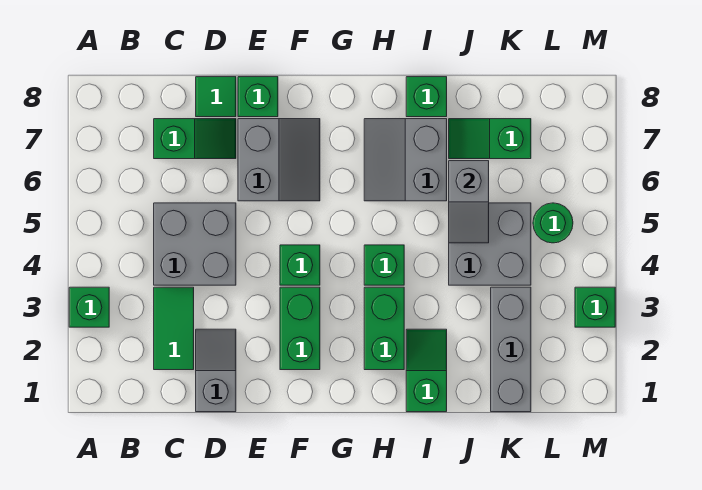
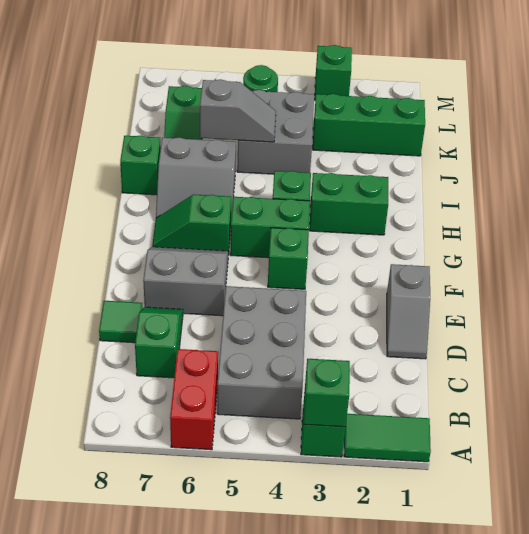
none -> red brick A6:B6 level 1
green tile C2:C3 level 1 -> green tile A1:A2 level 1
grey brick C4:D5 level 1 -> grey brick B4:D5 level 1
grey slope D1:D2 level 1 top 1 -> grey slope D1:E1 level 1 top E
green brick E8 level 1 -> green brick A3 level 2
green brick F2:F3 level 1 -> green brick G4:G5 level 1
green slope I1:I2 level 1 top 1 -> green slope G6:G7 level 1 top 6
grey brick K1:K3 level 1 -> green brick K1:K3 level 1

